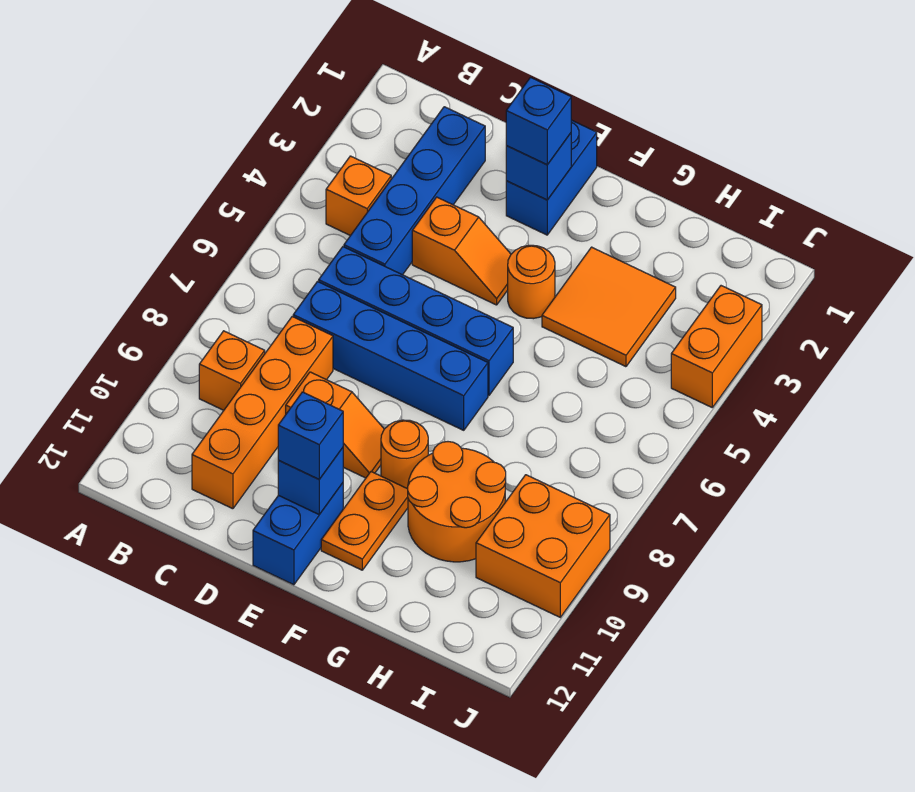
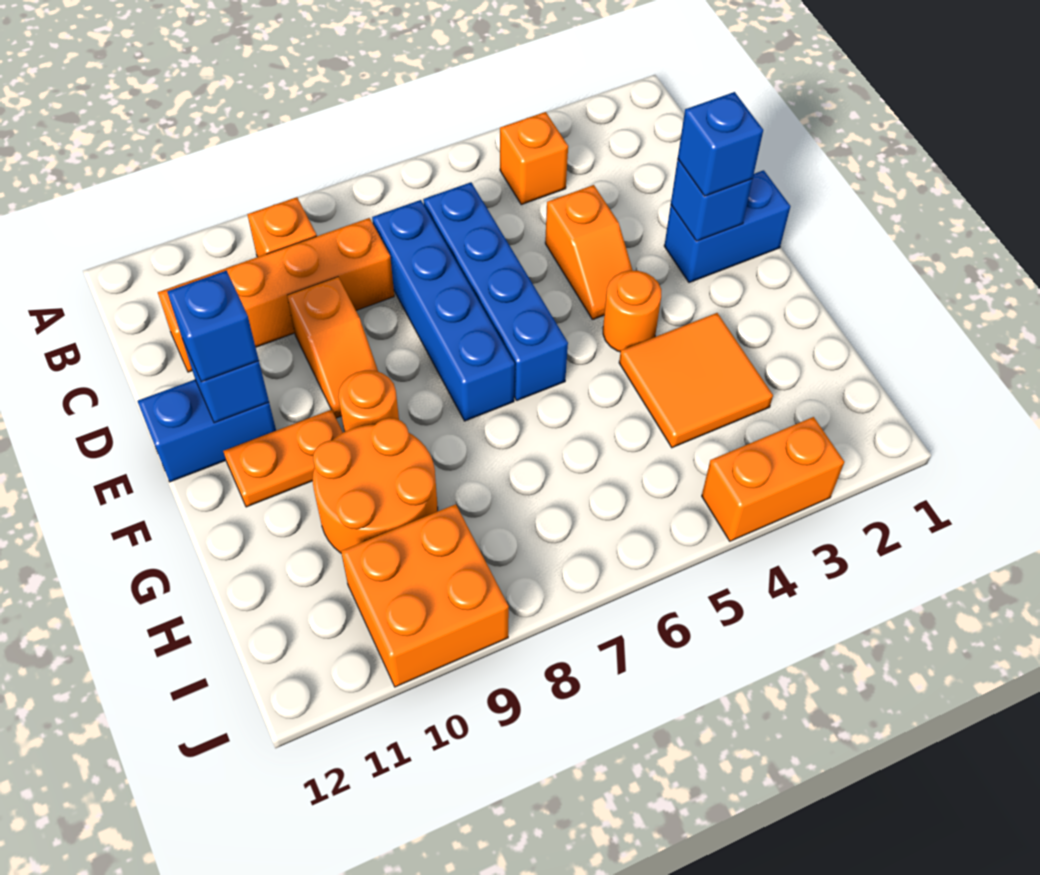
blue brick C2:C5 level 1 -> none

